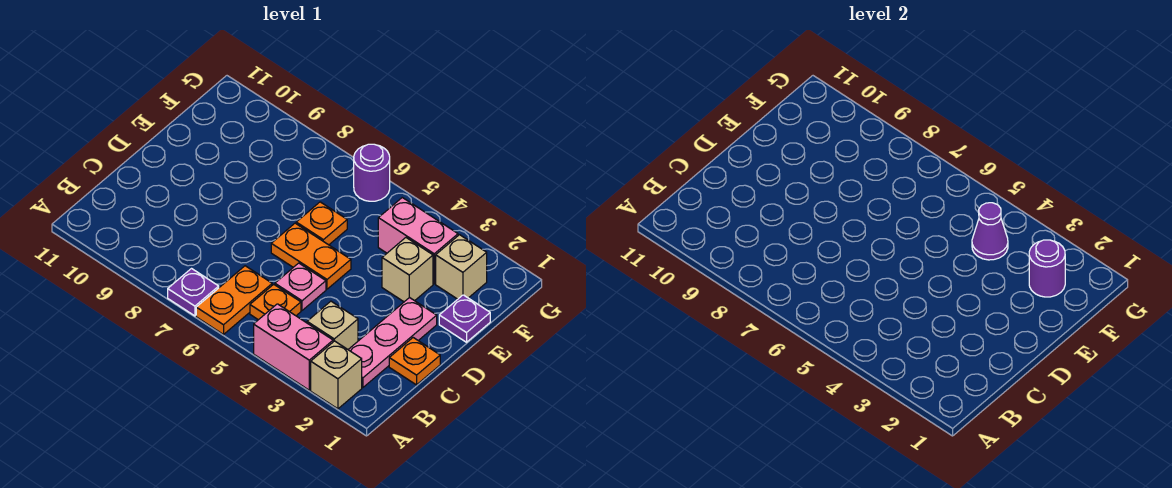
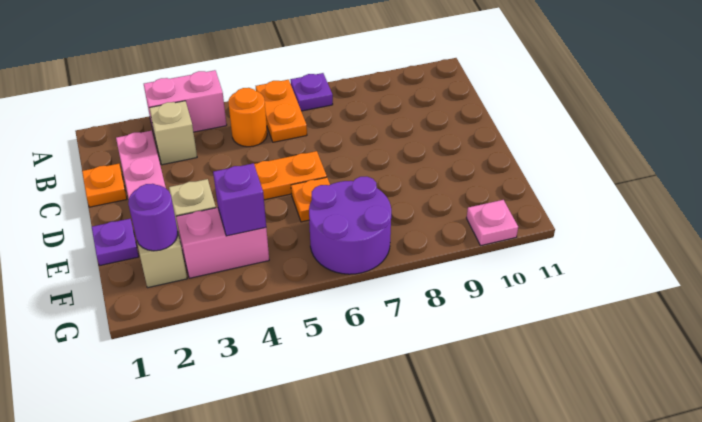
tan brick A2 level 1 -> none
orange plate B5 level 1 -> orange round brick B5 level 1
pink plate C5 level 1 -> pink plate G10 level 1
purple cone F4 level 2 -> purple brick F4 level 2
purple round brick G6 level 1 -> purple round brick F6:G7 level 1

